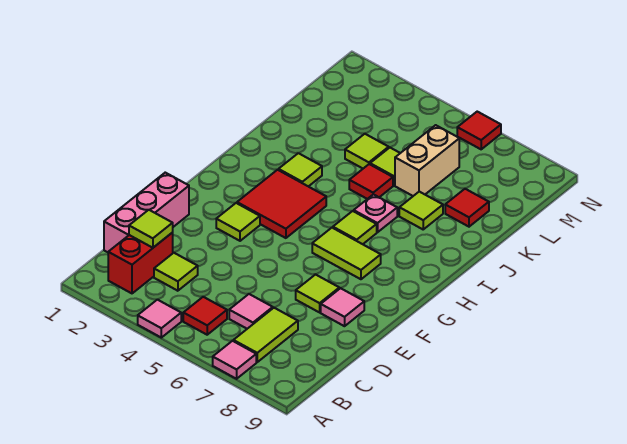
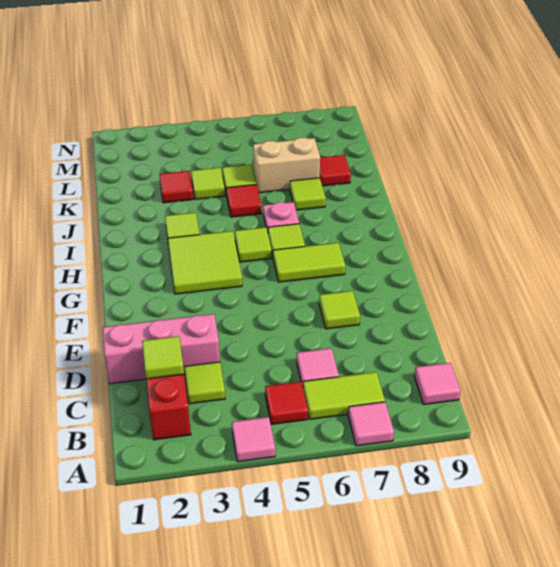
lime tile B7:C7 level 1 -> lime tile B6:B7 level 1
pink brick C1:E1 level 1 -> pink brick D1:D3 level 1
pink tile E8 level 1 -> pink tile B9 level 1
lime tile F3 level 1 -> lime tile H5 level 1
red tile G3:H4 level 1 -> lime tile G3:H4 level 1
tan brick K6:L6 level 1 -> tan brick K6:K7 level 1
red tile N6 level 1 -> red tile K3 level 1

